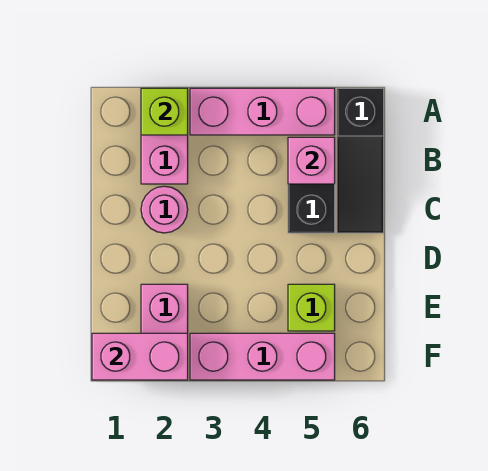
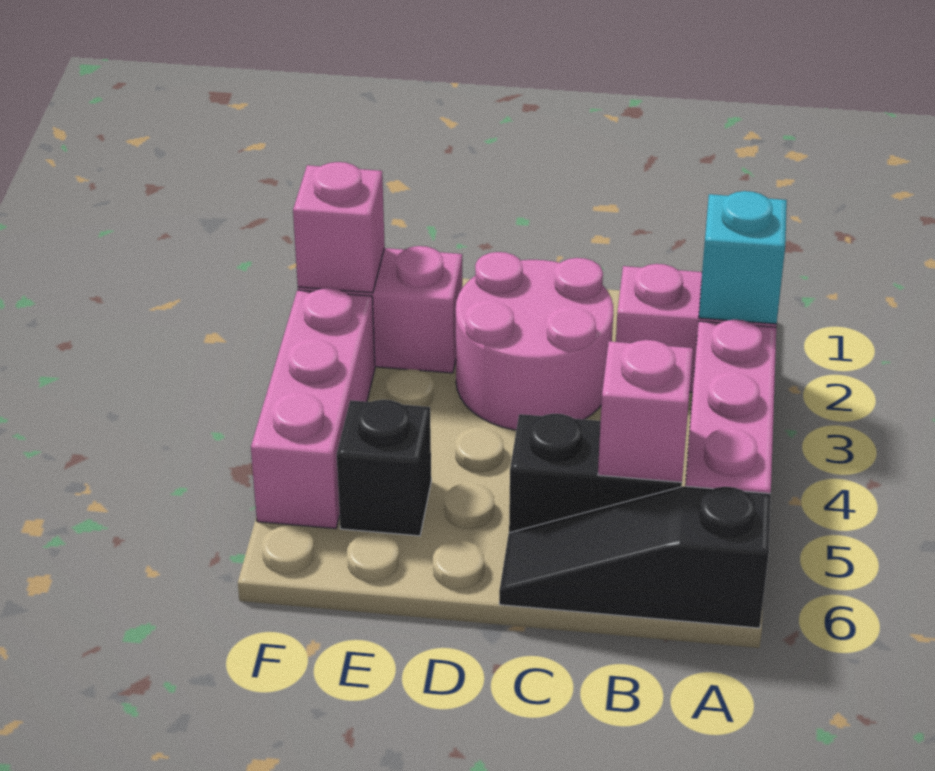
lime brick A2 level 2 -> cyan brick A2 level 2
pink round brick C2 level 1 -> pink round brick C2:D3 level 1
lime brick E5 level 1 -> black brick E5 level 1
pink brick F1:F2 level 2 -> pink brick F2 level 2

